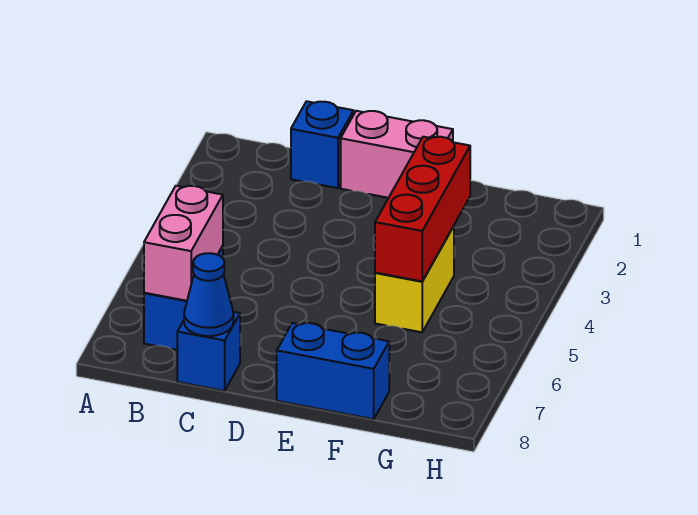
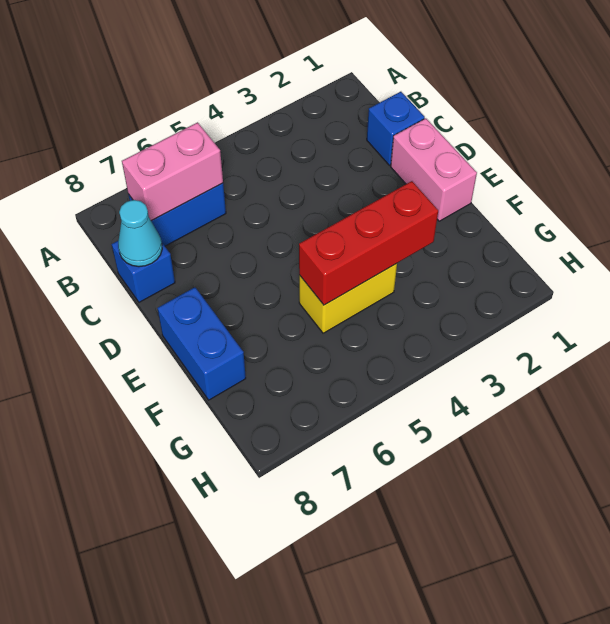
blue cone C8 level 2 -> cyan cone C8 level 2

